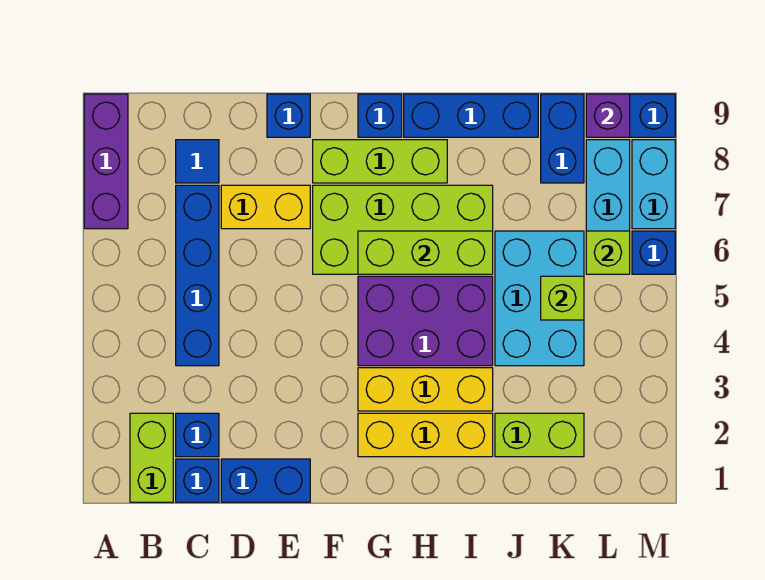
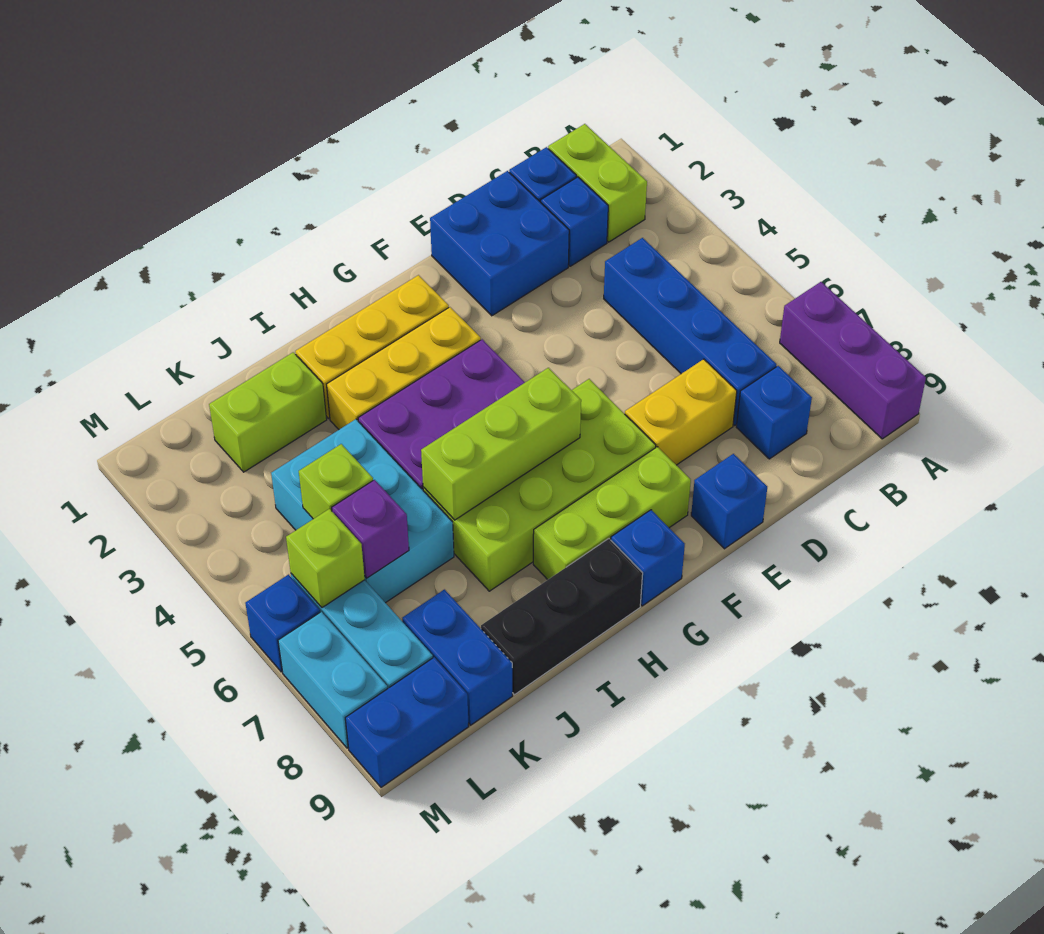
blue tile C8 level 1 -> blue brick C8 level 1
blue brick D1:E1 level 1 -> blue brick D1:E2 level 1
blue brick H9:J9 level 1 -> black brick H9:J9 level 1
purple brick L9 level 2 -> purple brick K6 level 2

